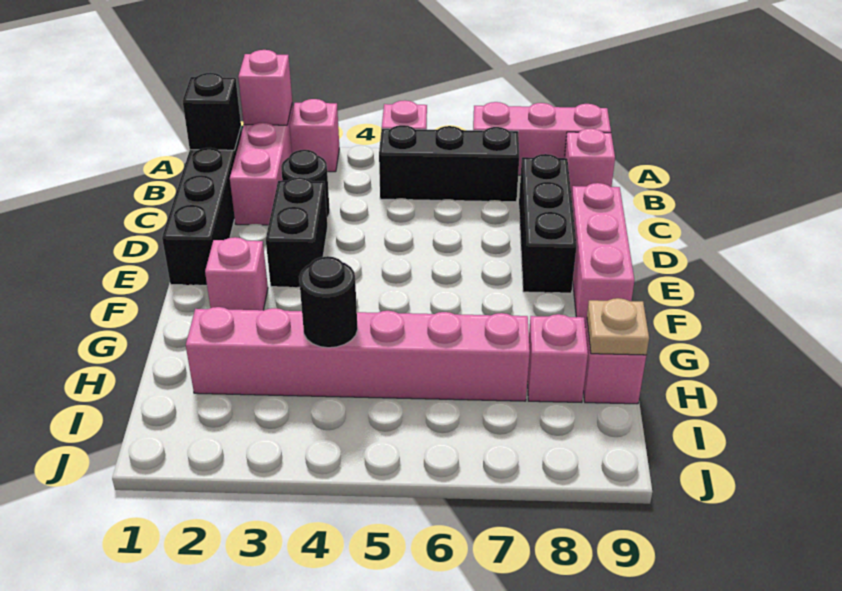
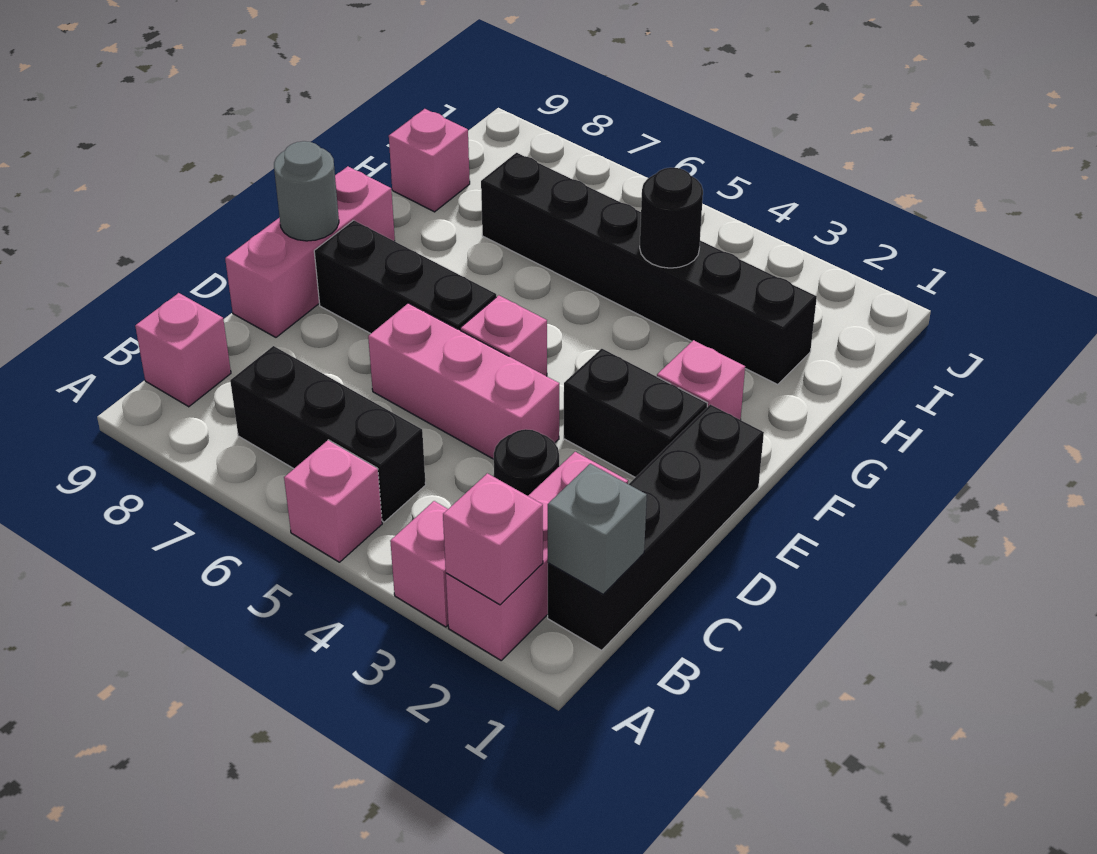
pink brick A7:A9 level 1 -> pink brick D4:D6 level 1
black brick B1 level 2 -> grey brick B1 level 2
black brick C8:E8 level 1 -> black brick E6:E8 level 1
black brick D3:E3 level 1 -> black brick E2:E3 level 1
none -> grey round brick E9 level 2
pink brick H2:H7 level 1 -> black brick H2:H7 level 1
pink brick H8 level 1 -> pink brick E5 level 1
tan plate H9 level 2 -> none

